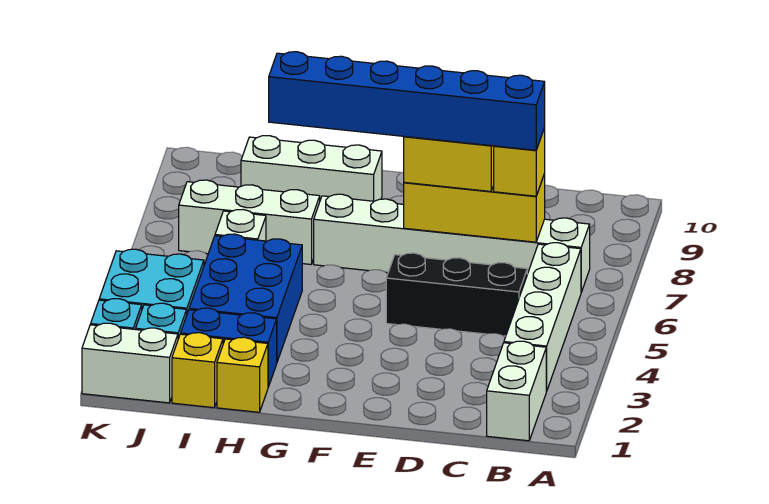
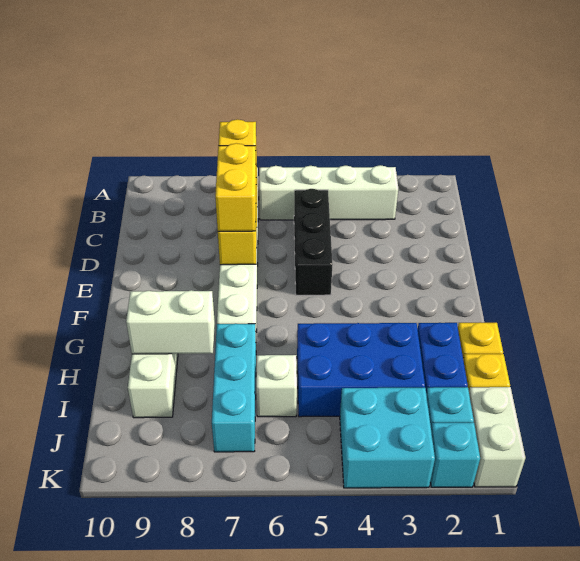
white brick B1:B2 level 1 -> white brick H8:H9 level 2
blue brick C7:H7 level 4 -> none
white brick H7:J7 level 1 -> cyan brick H7:J7 level 1

